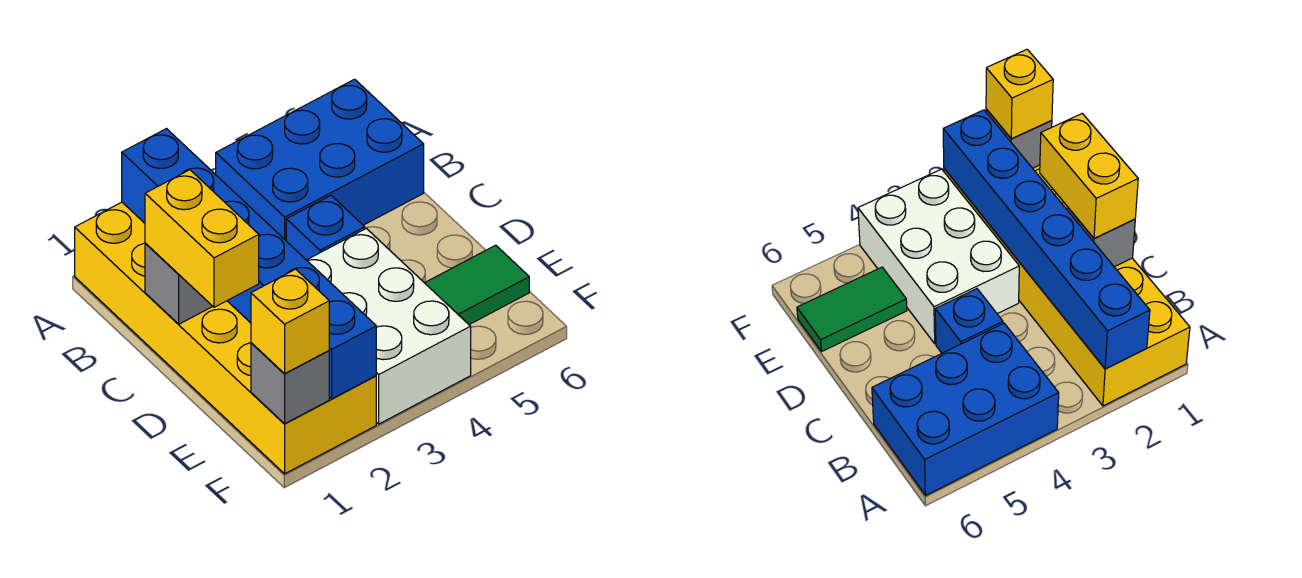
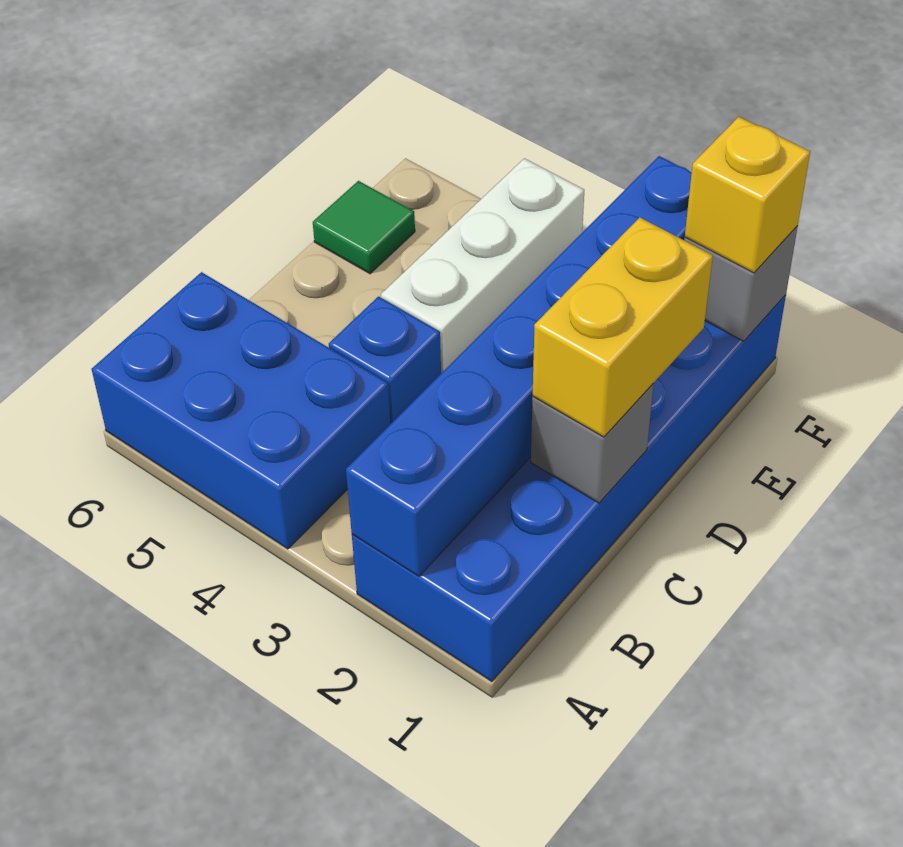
yellow brick A1:F2 level 1 -> blue brick A1:F2 level 1
white brick D3:F4 level 1 -> white brick D4:F4 level 1
green tile E5:E6 level 1 -> green tile E6 level 1

